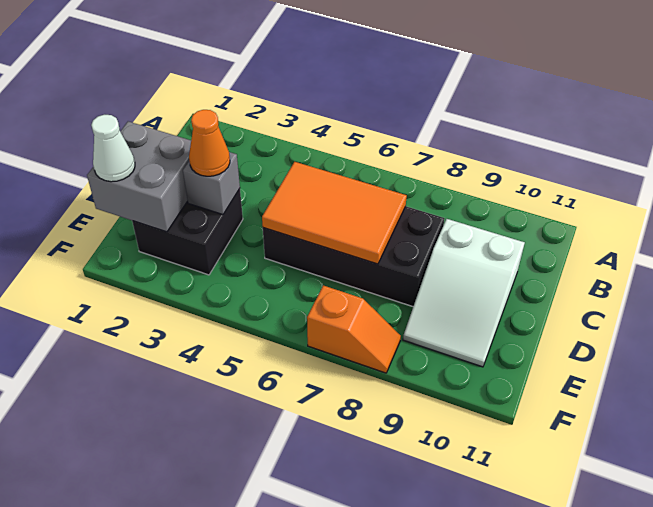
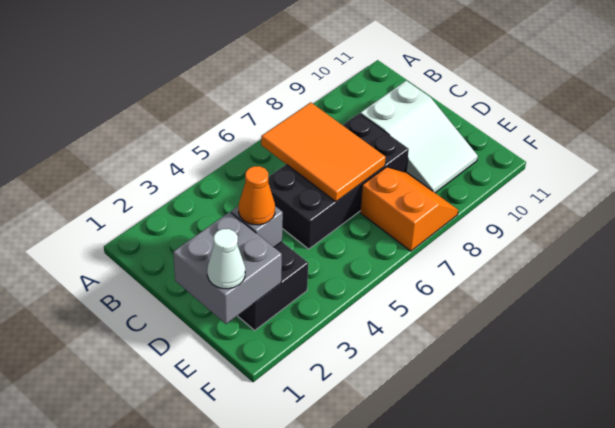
orange tile C5:D7 level 2 -> orange tile B6:D7 level 2
orange slope F7:F8 level 1 top 7 -> orange slope E7:F8 level 1 top 7

